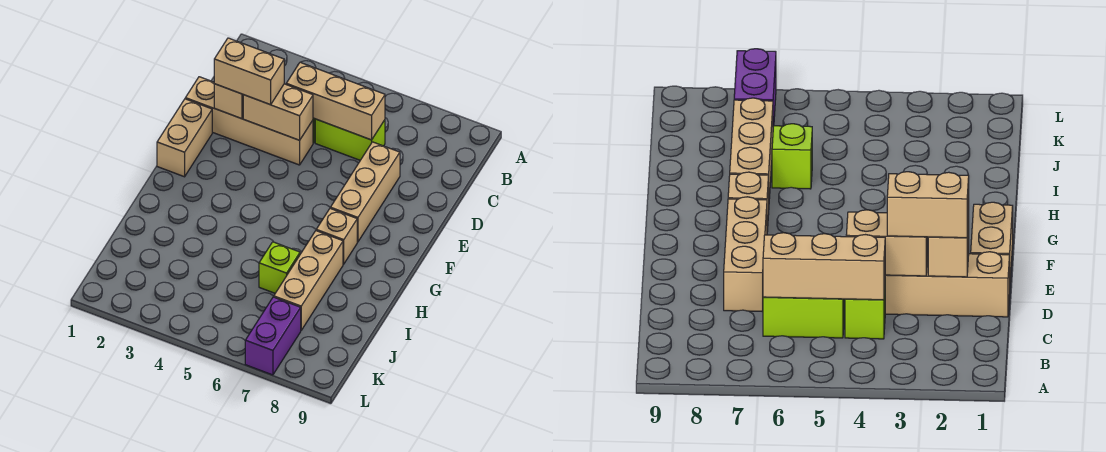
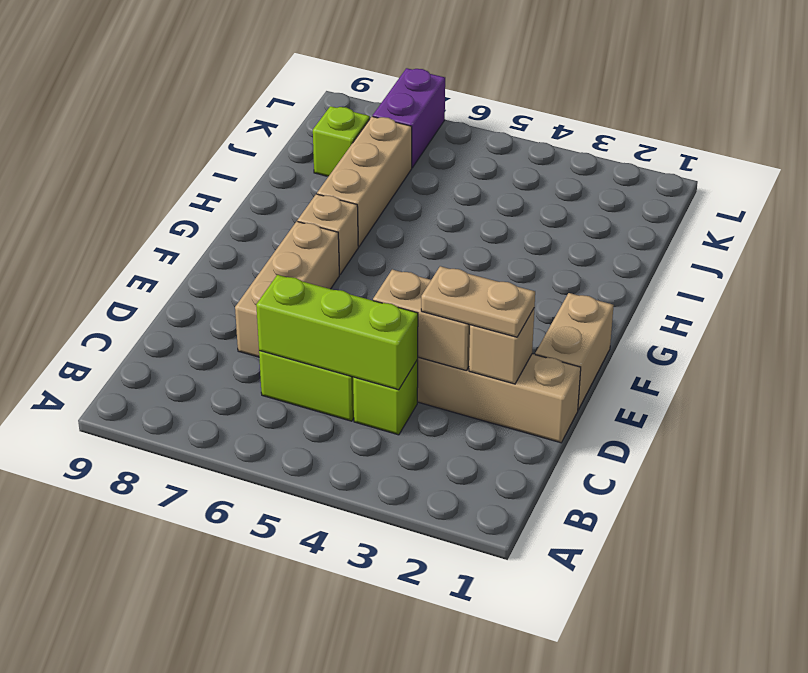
tan brick C4:C6 level 2 -> lime brick C4:C6 level 2
tan brick D2:D3 level 3 -> tan plate D2:D3 level 3
lime brick I6 level 1 -> lime brick J8 level 1

